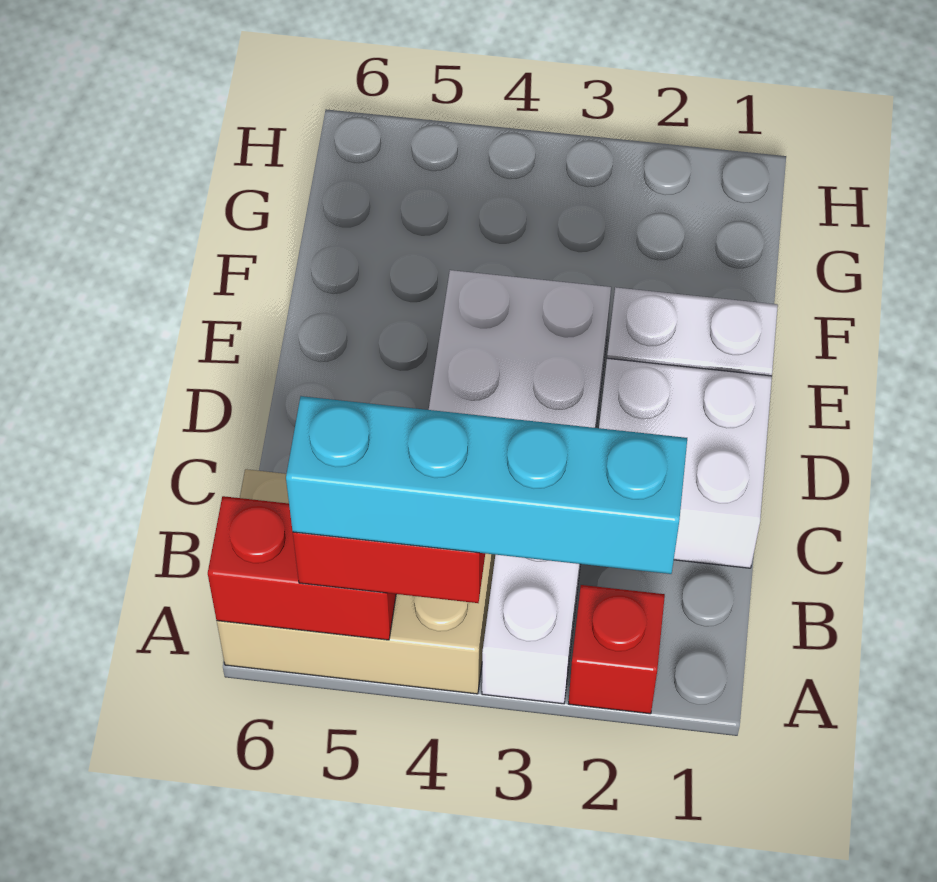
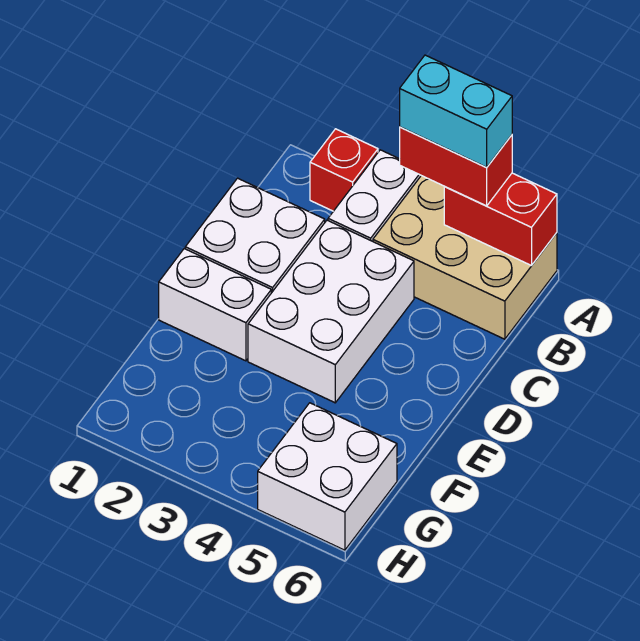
cyan brick A2:A5 level 4 -> cyan brick A4:A5 level 4
none -> white brick G5:H6 level 1

